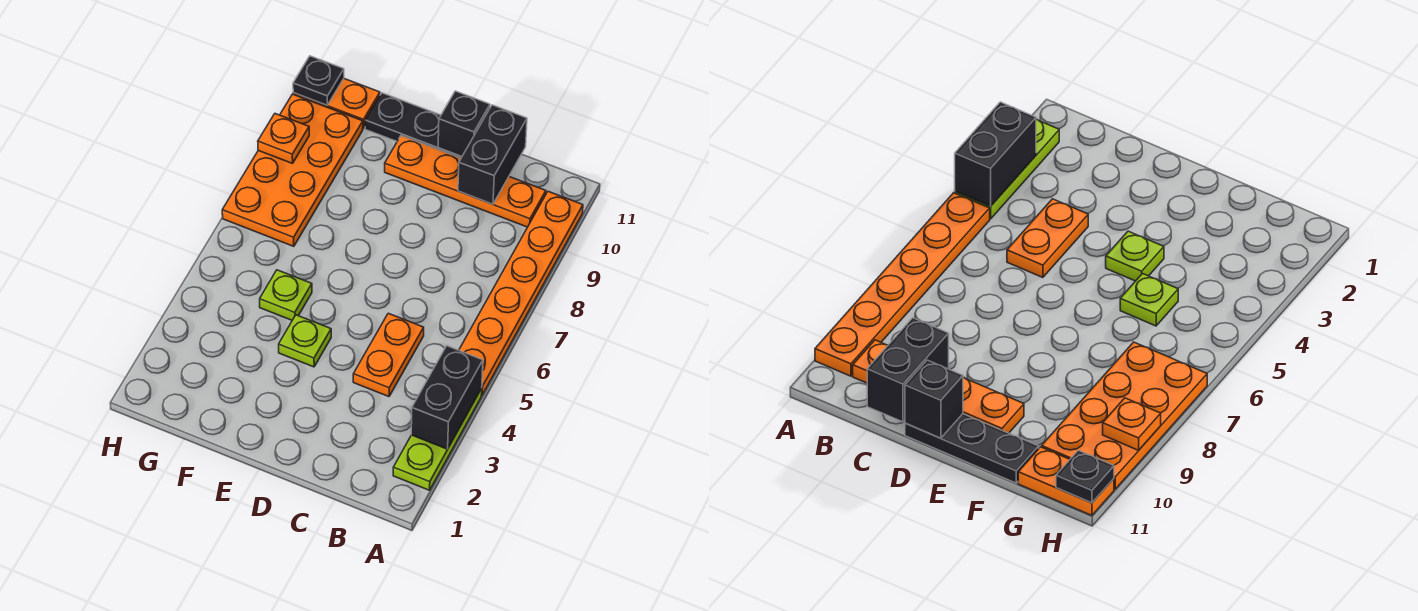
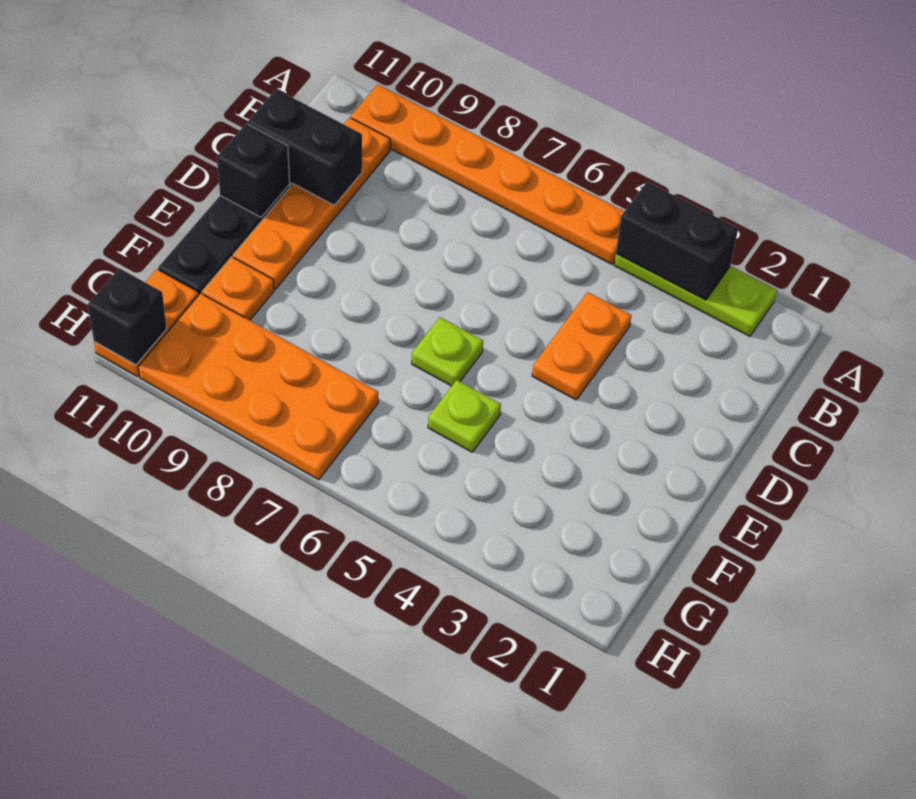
orange plate C4:C5 level 1 -> orange plate C4:D4 level 1
lime plate E4 level 1 -> lime plate E6 level 1
orange plate H9 level 2 -> orange plate F10 level 1
black plate H11 level 2 -> black brick H11 level 2

